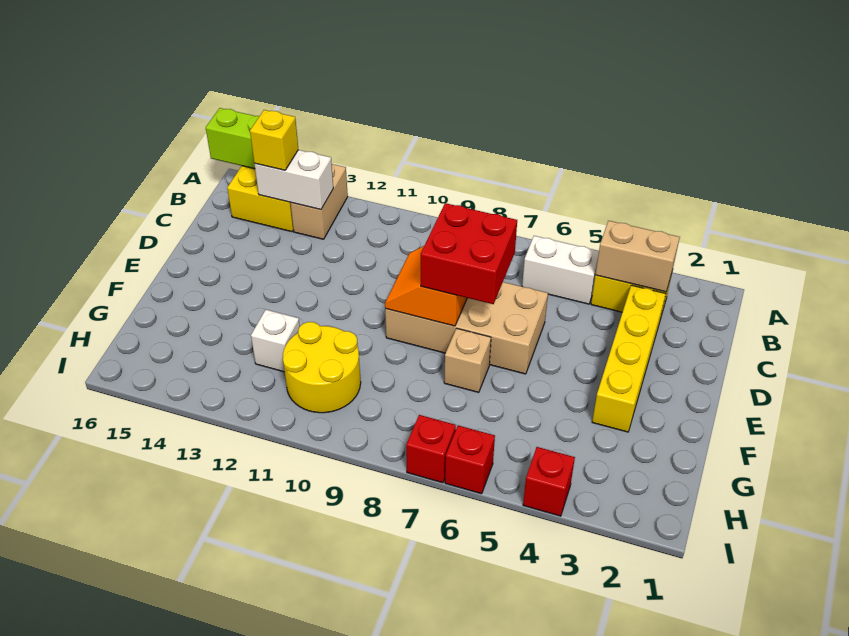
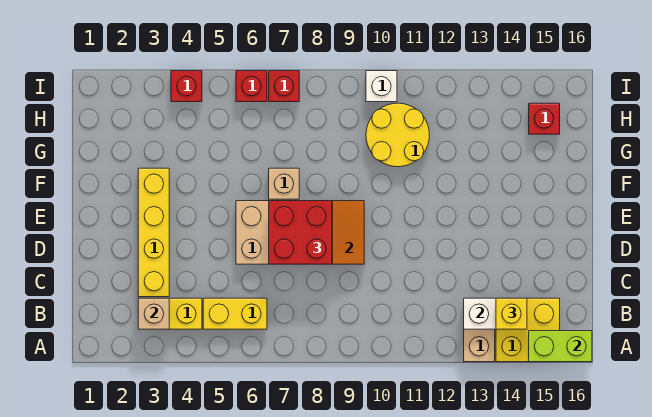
tan brick B3:B4 level 2 -> tan brick B3 level 2
white brick B5:B6 level 1 -> yellow brick B5:B6 level 1
white brick G12 level 1 -> white brick I10 level 1
none -> red brick H15 level 1

